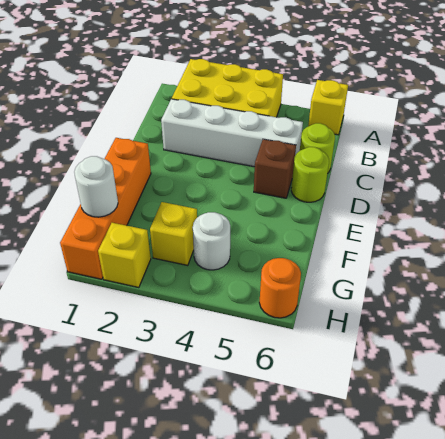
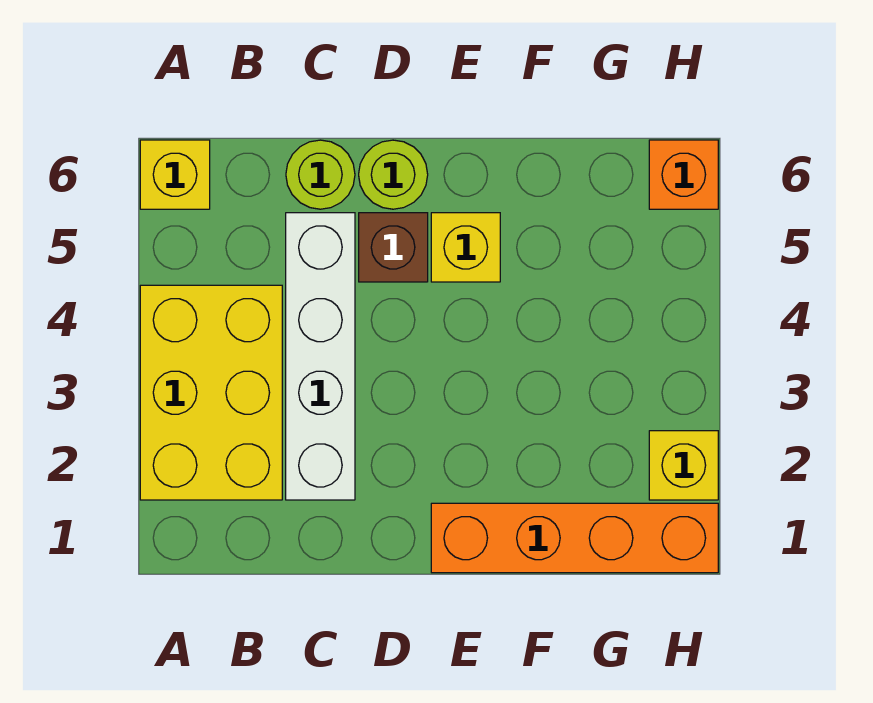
white round brick G1 level 2 -> none
yellow brick G3 level 1 -> yellow brick E5 level 1
white round brick G4 level 1 -> none
orange round brick H6 level 1 -> orange brick H6 level 1

